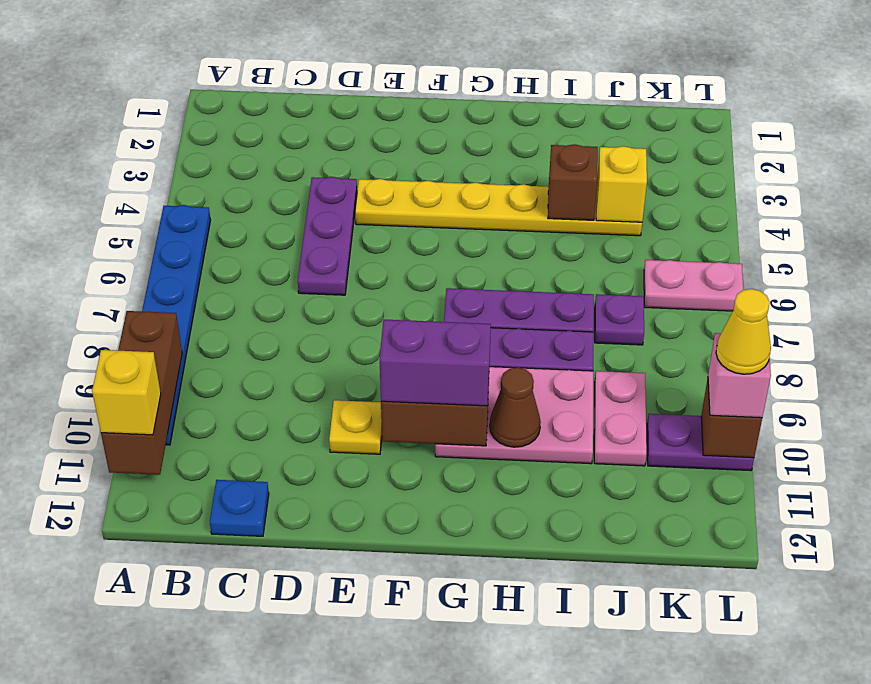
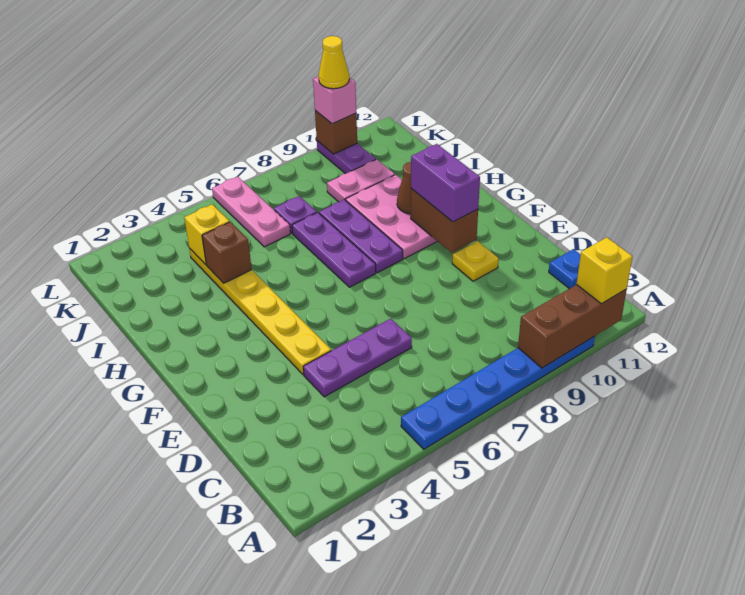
pink plate K6:L6 level 1 -> pink plate J6:L6 level 1

